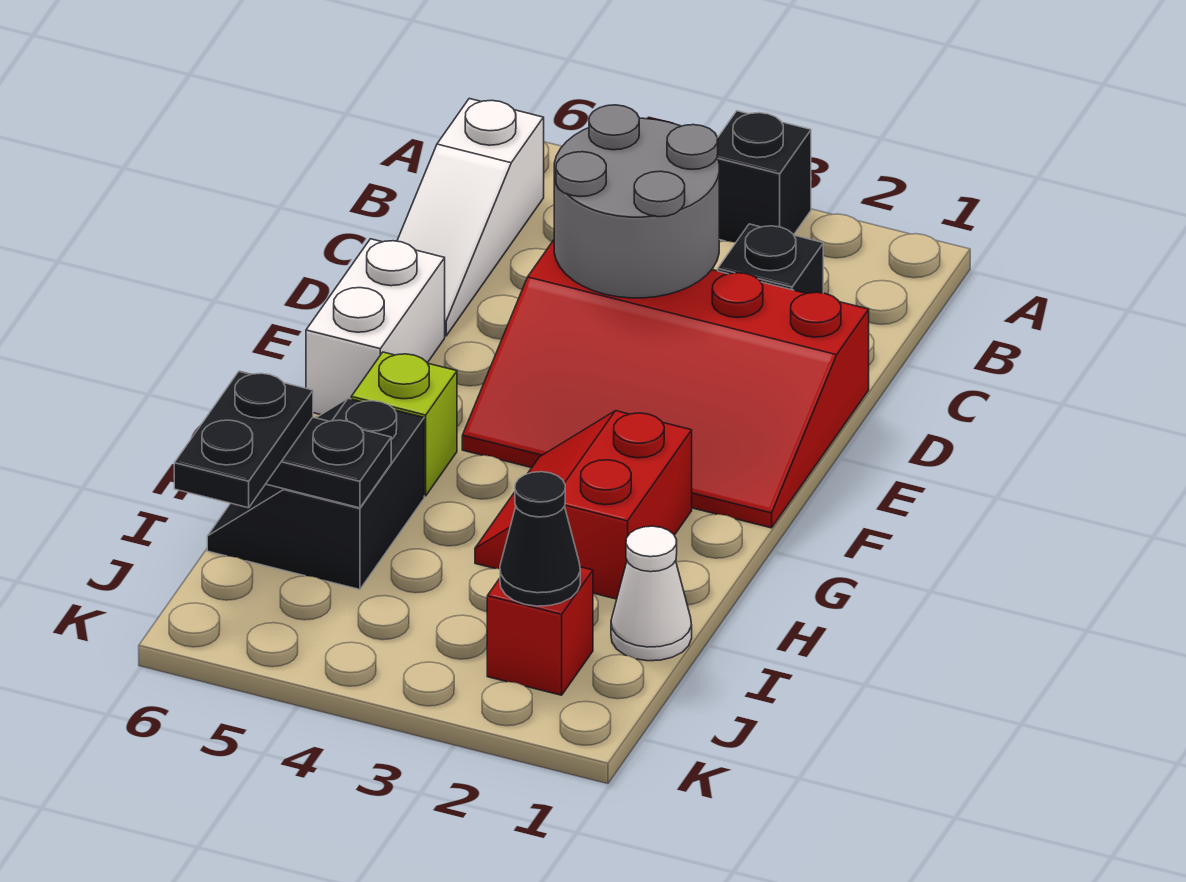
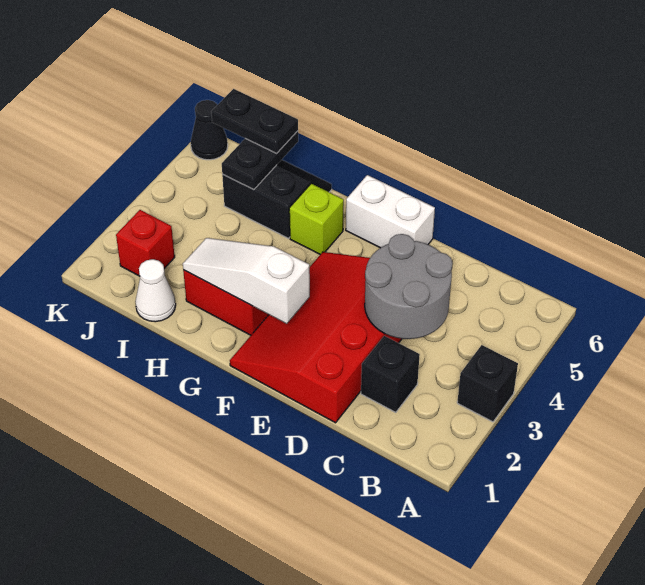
white slope B6:D6 level 1 top B -> white slope F2:H2 level 2 top F
black cone J2 level 2 -> black cone K6 level 1

